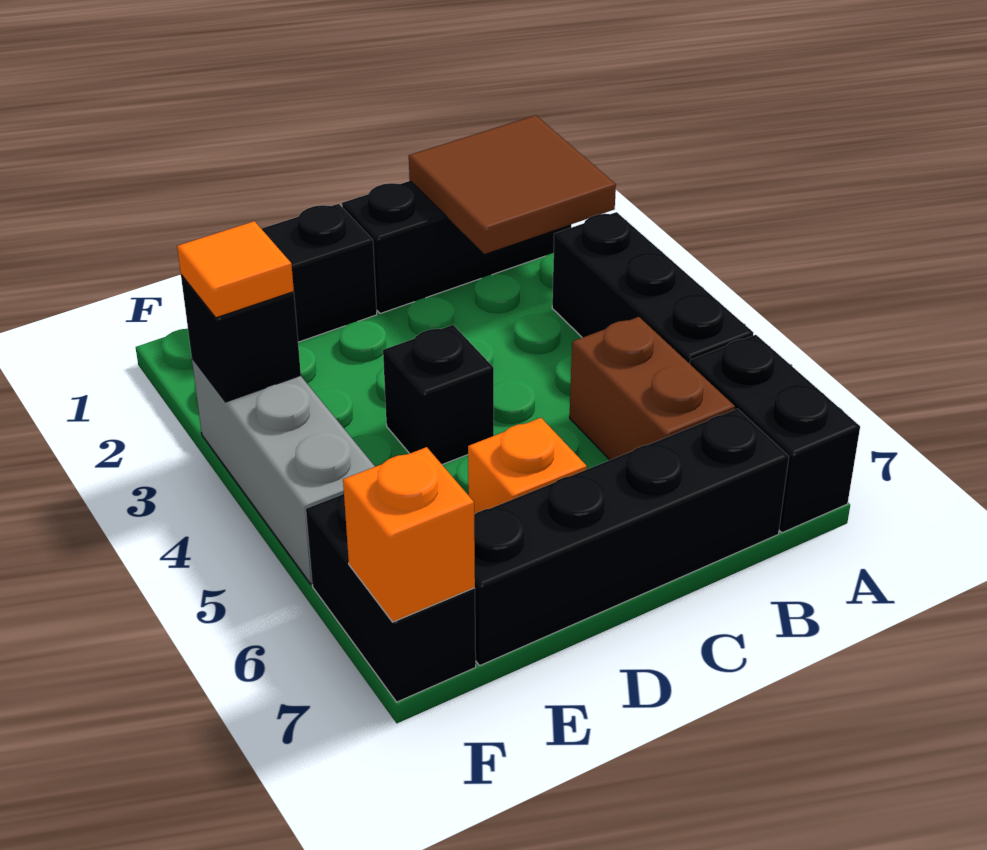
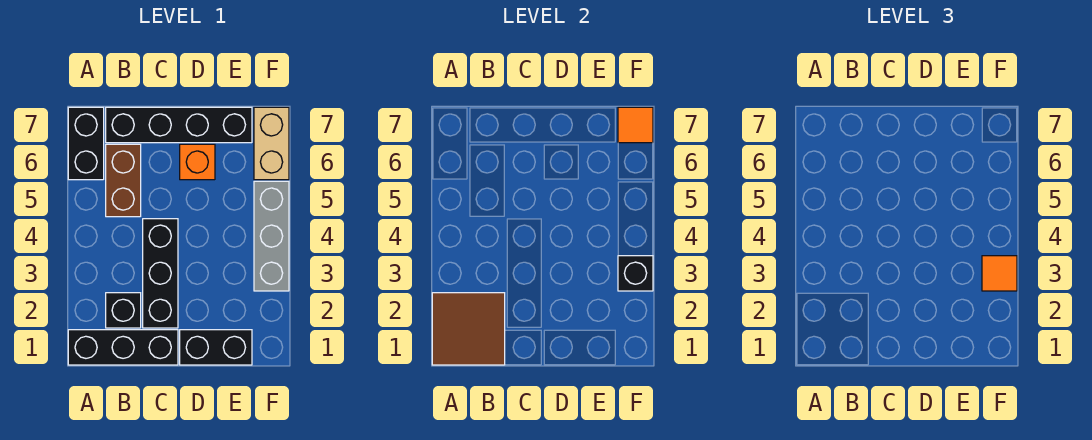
black brick A3:A5 level 1 -> black brick C2:C4 level 1
black brick D4 level 1 -> black brick B2 level 1
black brick F6:F7 level 1 -> tan brick F6:F7 level 1
orange brick F7 level 2 -> orange tile F7 level 2

